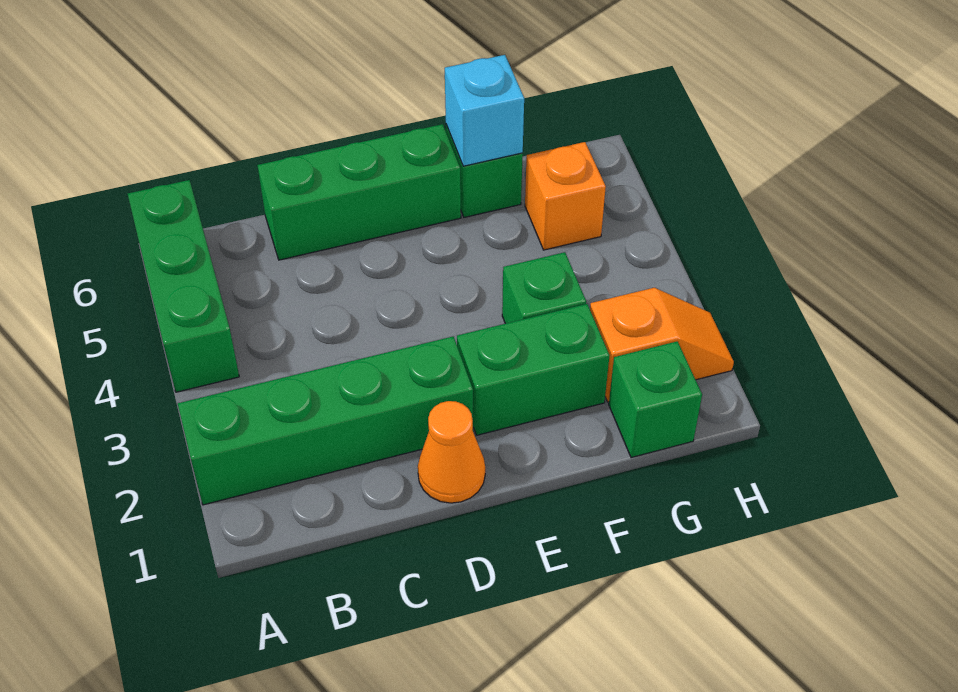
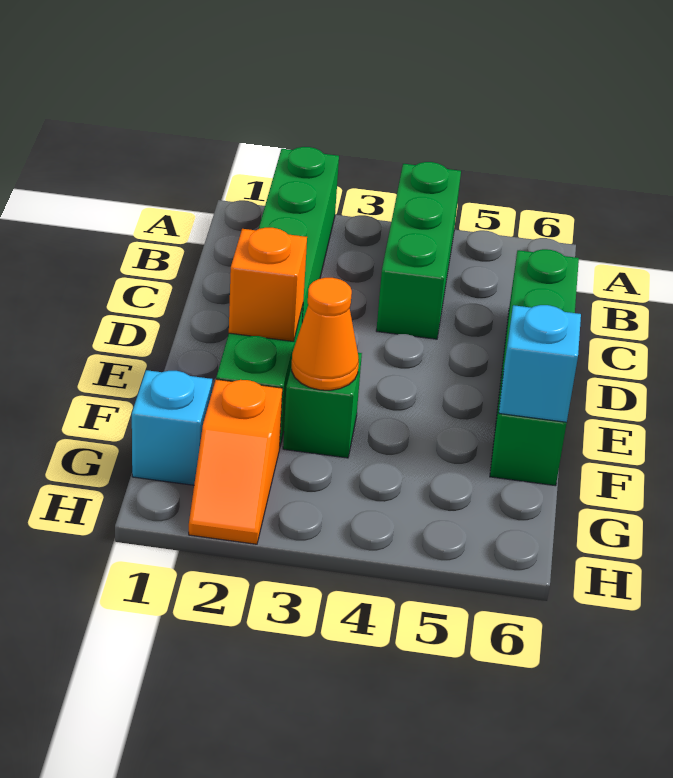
green brick A4:A6 level 1 -> green brick A4:C4 level 1
orange cone D1 level 1 -> orange cone F3 level 2
green brick G1 level 1 -> cyan brick G1 level 1
orange brick G5 level 1 -> orange brick E2 level 2

